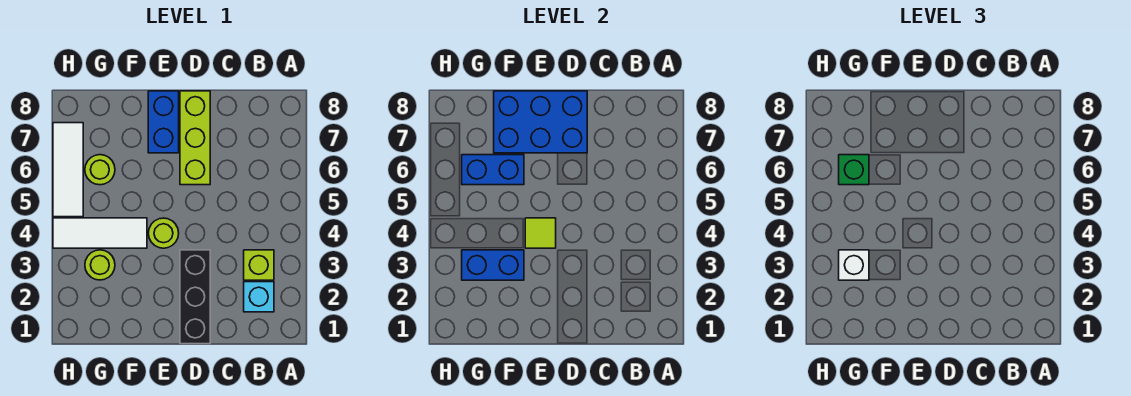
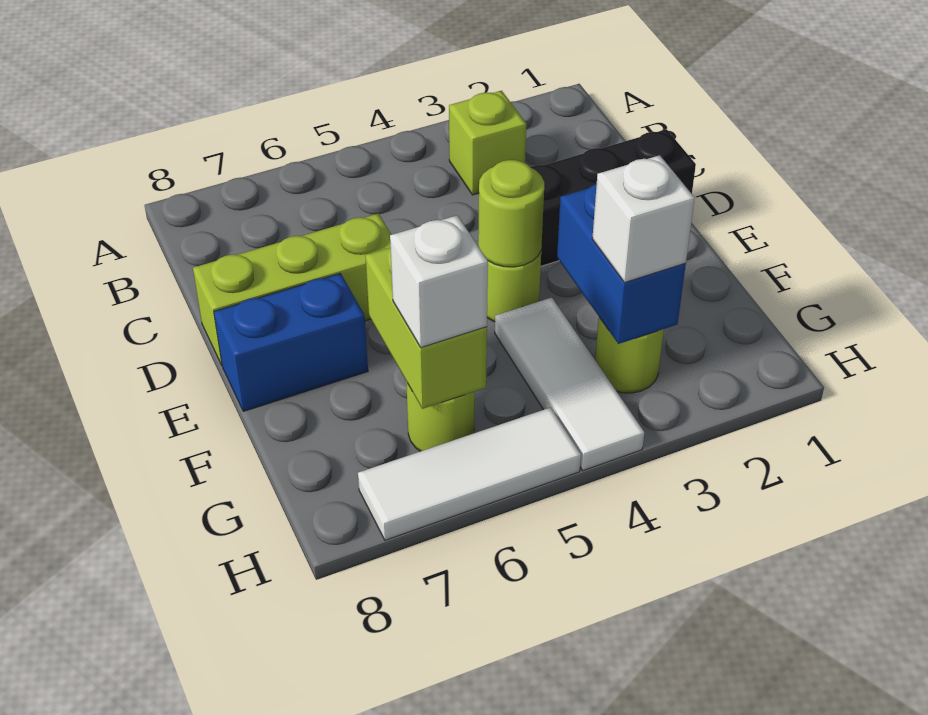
cyan brick B2 level 1 -> none
blue brick D7:F8 level 2 -> none
lime tile E4 level 2 -> lime round brick E4 level 2
blue brick F6:G6 level 2 -> lime brick F6:G6 level 2
green brick G6 level 3 -> white brick G6 level 3

